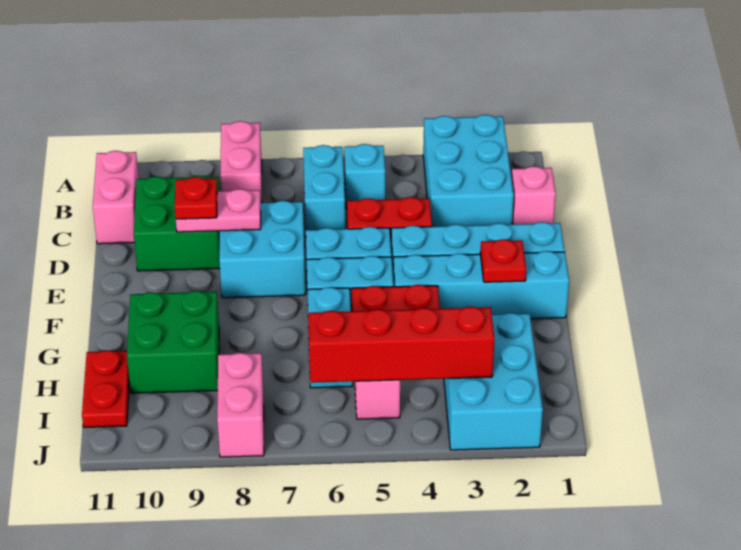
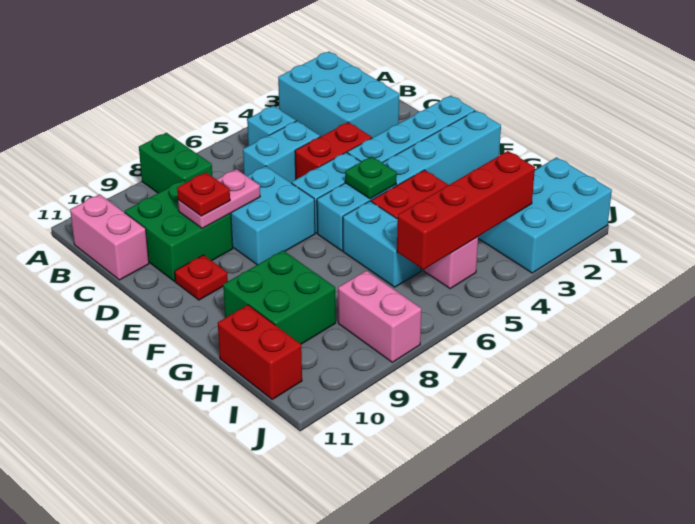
pink brick A8:B8 level 1 -> green brick A8:B8 level 1
cyan brick B6:C6 level 1 -> cyan brick C5:C6 level 1
pink brick C1 level 1 -> none
red plate F2 level 2 -> red plate E10 level 1
none -> green plate F5 level 2
cyan brick H2:J3 level 1 -> cyan brick I1:J3 level 1
red plate H11:I11 level 1 -> red brick H11:I11 level 1

